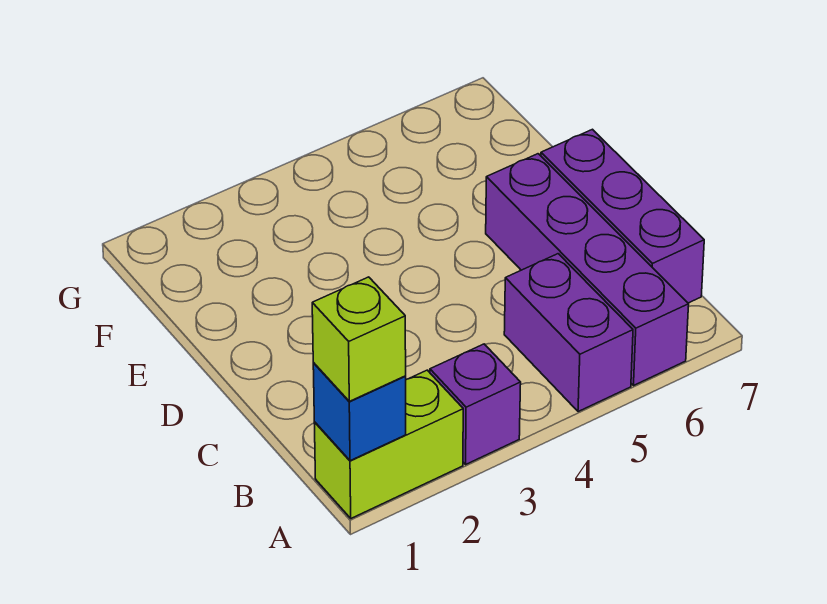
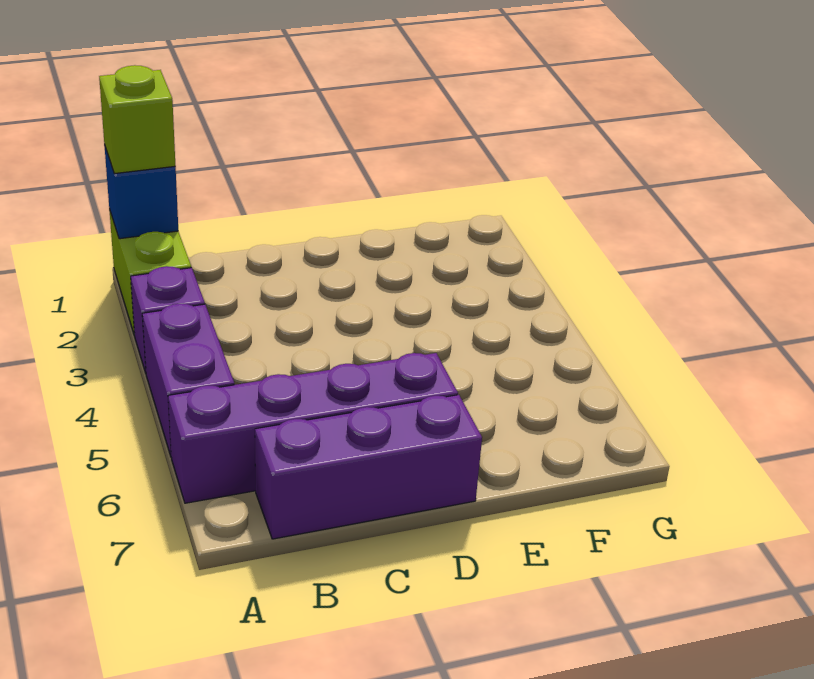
purple brick A5:B5 level 1 -> purple brick A4:A5 level 1

